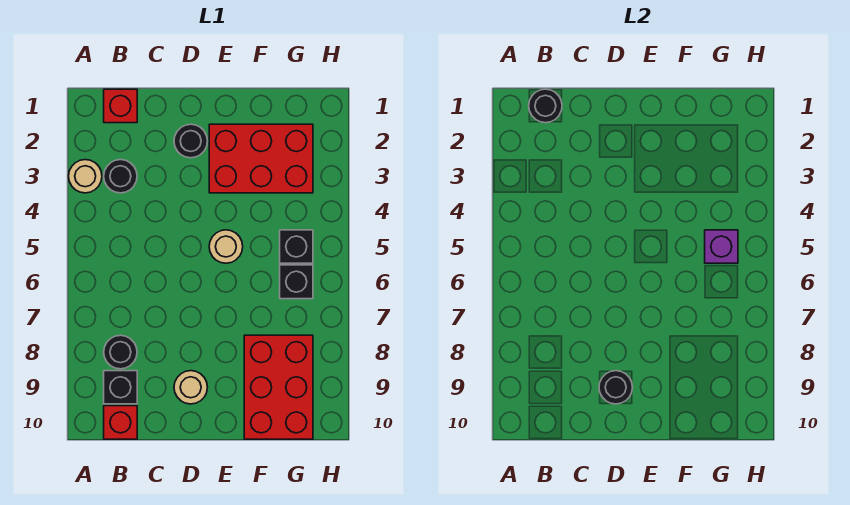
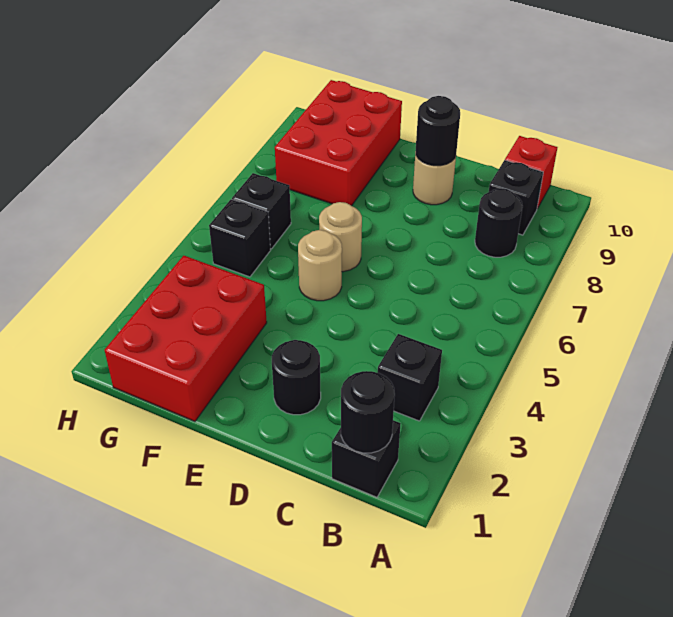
tan round brick A3 level 1 -> tan round brick E6 level 1
red brick B1 level 1 -> black brick B1 level 1
black round brick B3 level 1 -> black brick B3 level 1
red brick E2:G3 level 1 -> red brick F1:G3 level 1
purple brick G5 level 2 -> none

